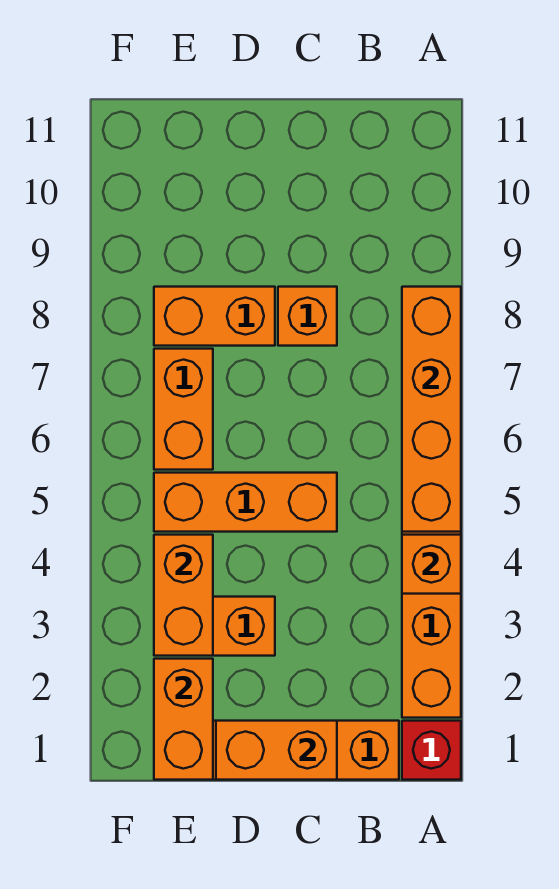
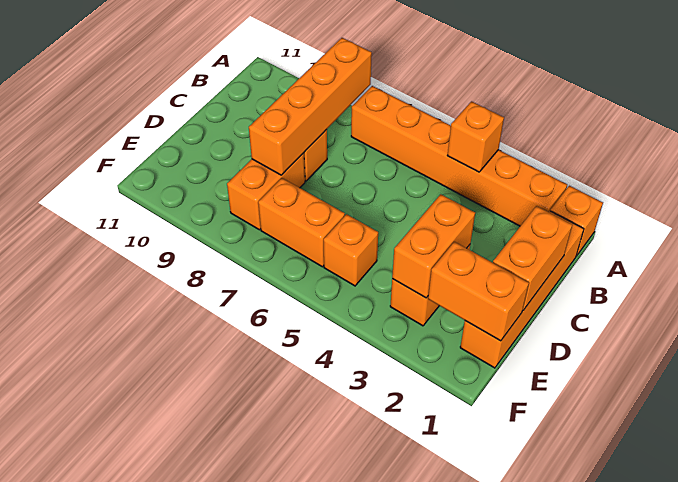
red brick A1 level 1 -> orange brick A1 level 1
orange brick A5:A8 level 2 -> orange brick A8:D8 level 2
orange brick C5:E5 level 1 -> orange brick E5 level 1
orange brick E3:E4 level 2 -> orange brick D3:E3 level 2

